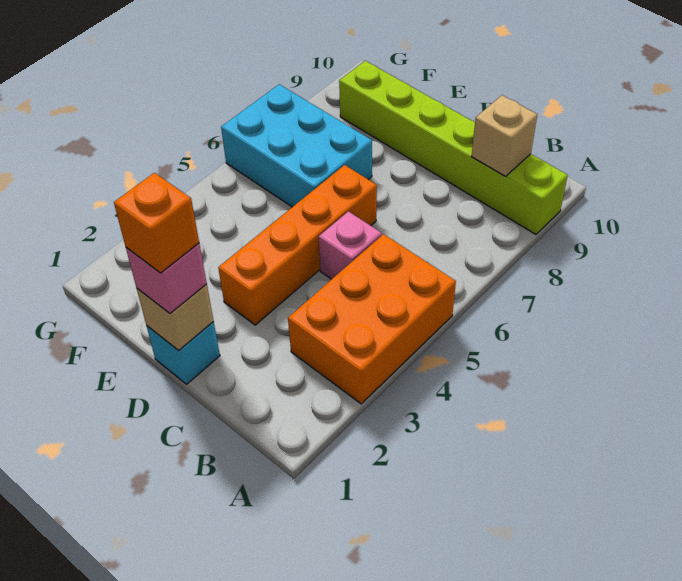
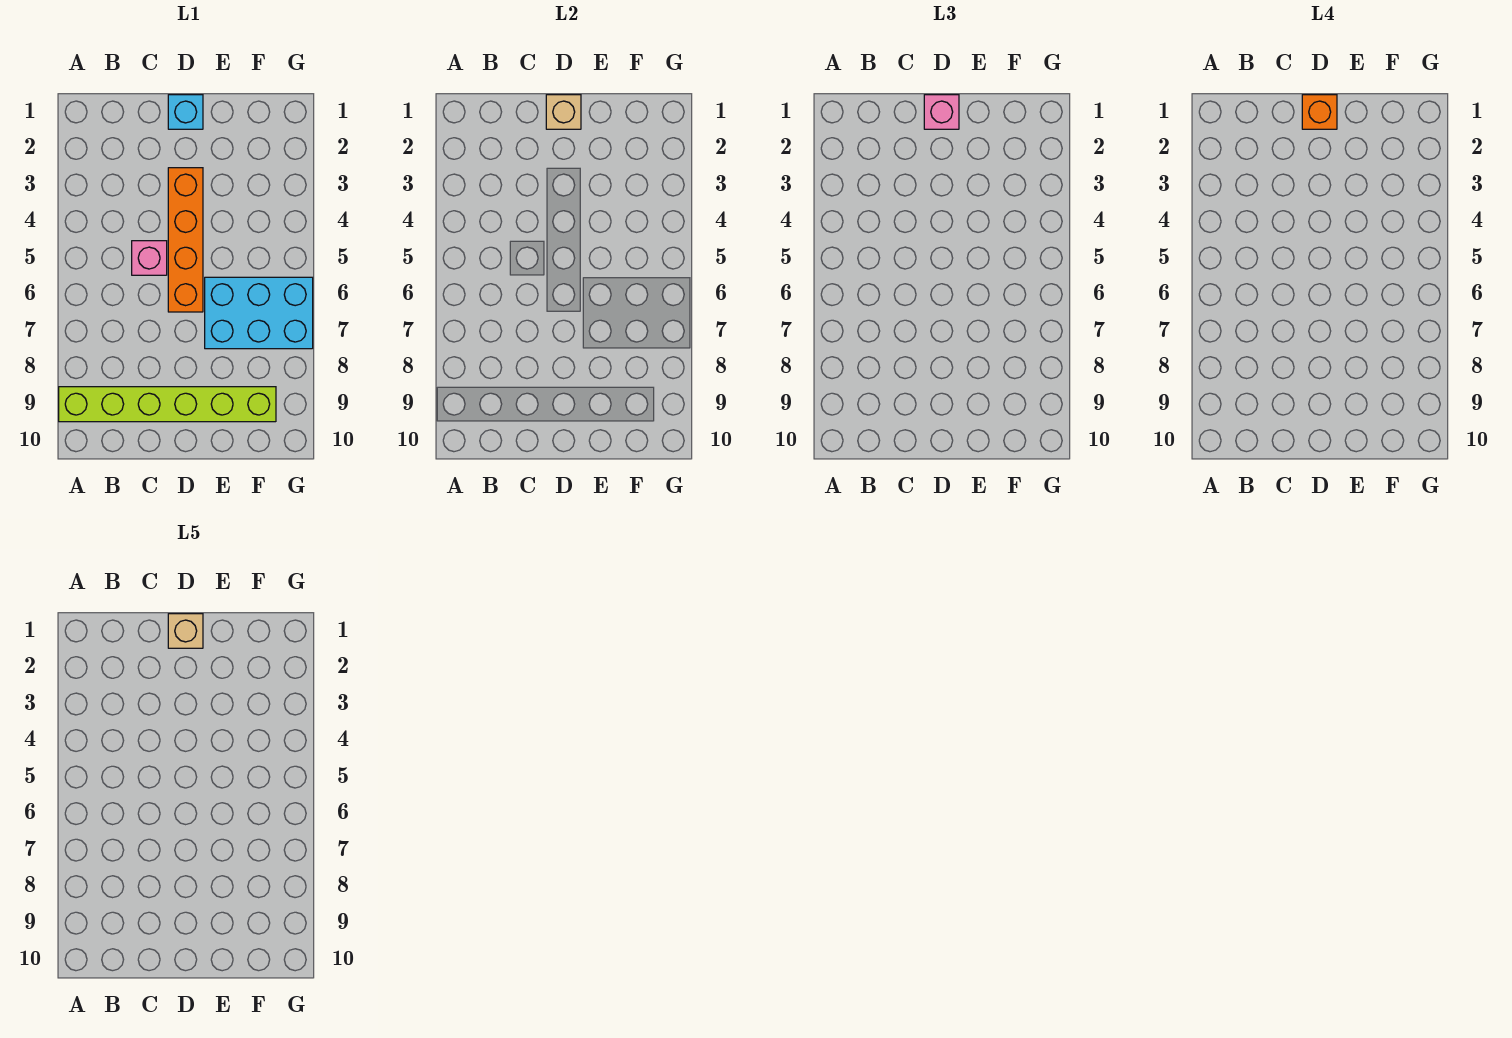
orange brick A3:B5 level 1 -> none
tan brick B9 level 2 -> tan brick D1 level 5

